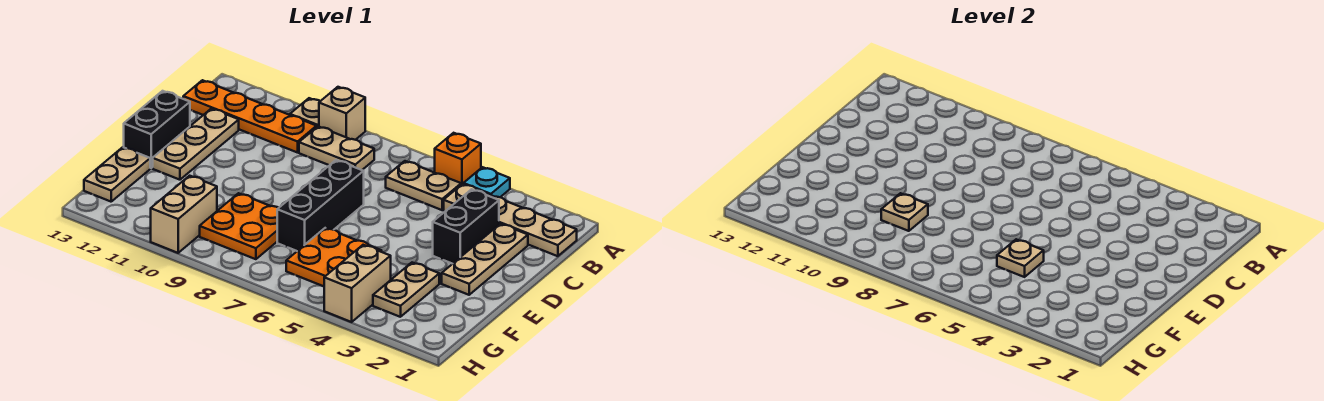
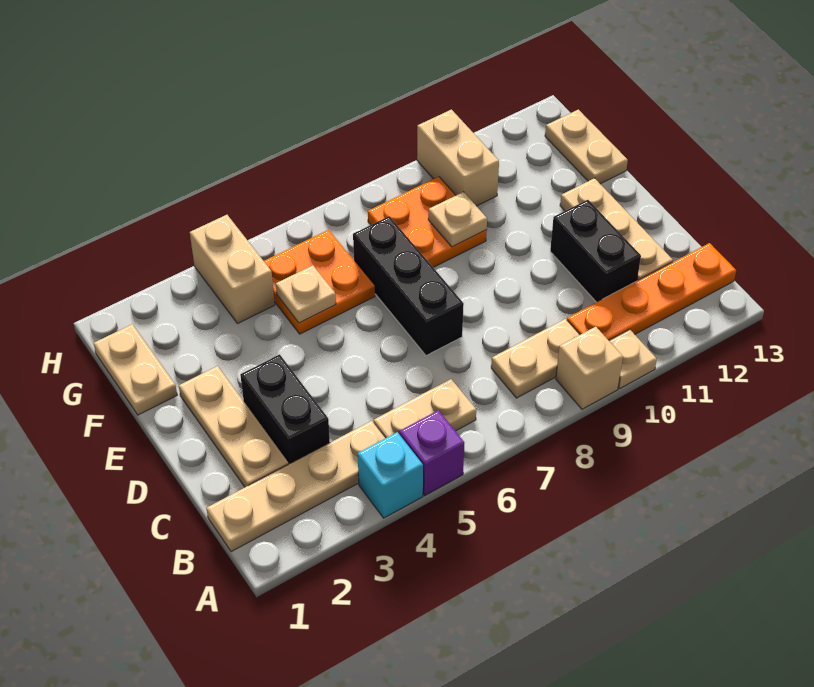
cyan plate A4 level 1 -> cyan brick A4 level 1
orange brick A5 level 1 -> purple brick A5 level 1
black brick D13:E13 level 1 -> black brick C11:D11 level 1
tan plate F3:G3 level 1 -> tan plate F1:G1 level 1

